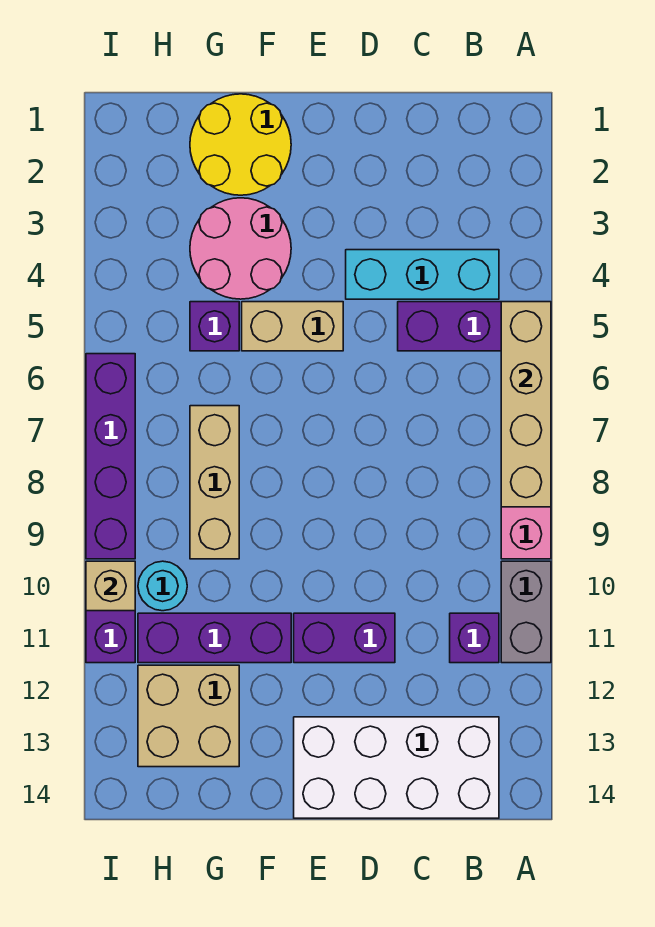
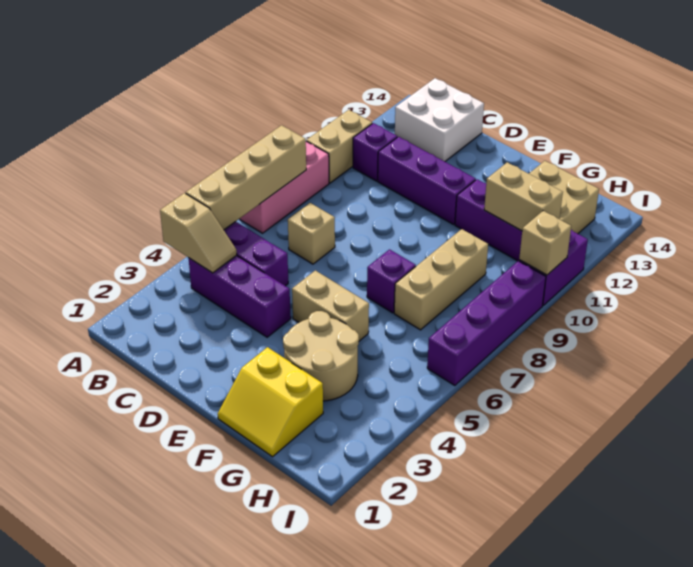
none -> tan slope A4:B4 level 2 top A
grey brick A10:A11 level 1 -> tan brick A10:A11 level 1
cyan brick B4:D4 level 1 -> purple brick B4:D4 level 1
white brick B13:E14 level 1 -> white brick B13:C14 level 1
none -> tan brick C7 level 1
purple brick D11:E11 level 1 -> purple brick C11:E11 level 1
yellow round brick F1:G2 level 1 -> yellow slope F1:G2 level 1 top 2
pink round brick F3:G4 level 1 -> tan round brick F3:G4 level 1
purple brick G5 level 1 -> purple brick F7 level 1
none -> tan brick G11:H11 level 2
cyan round brick H10 level 1 -> none

